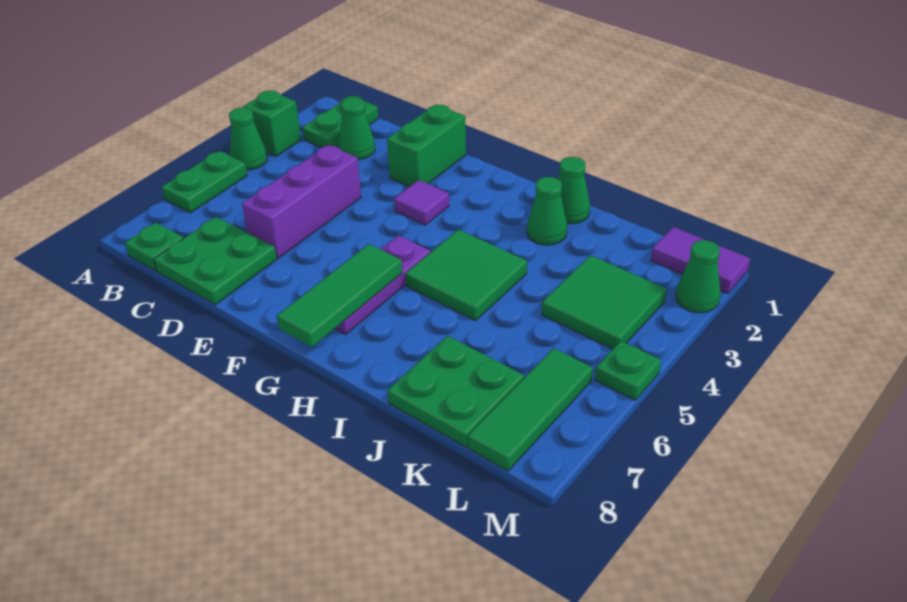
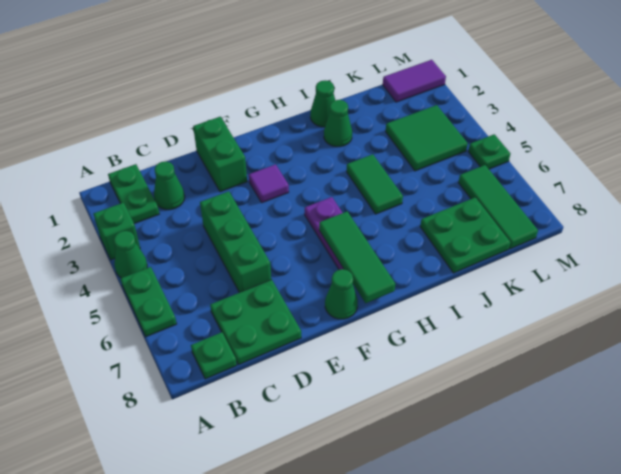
purple brick D4:D6 level 1 -> green brick D4:D6 level 1
green tile H4:I5 level 1 -> green tile I4:I5 level 1
green cone M2 level 1 -> green cone F8 level 1

